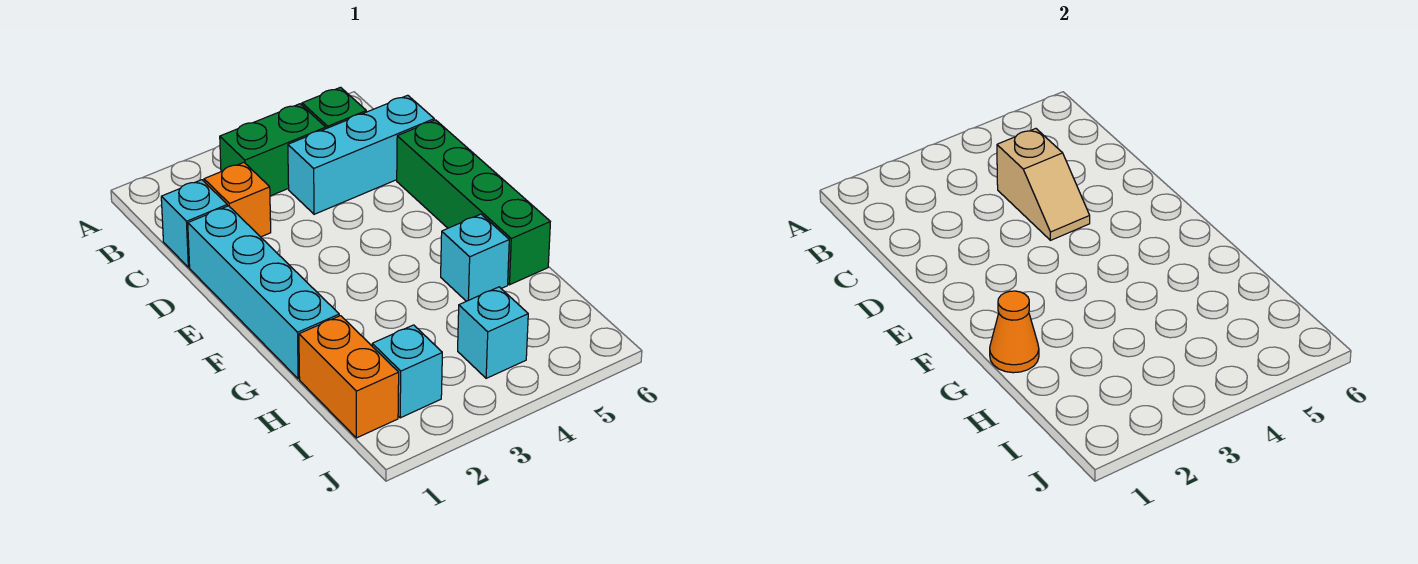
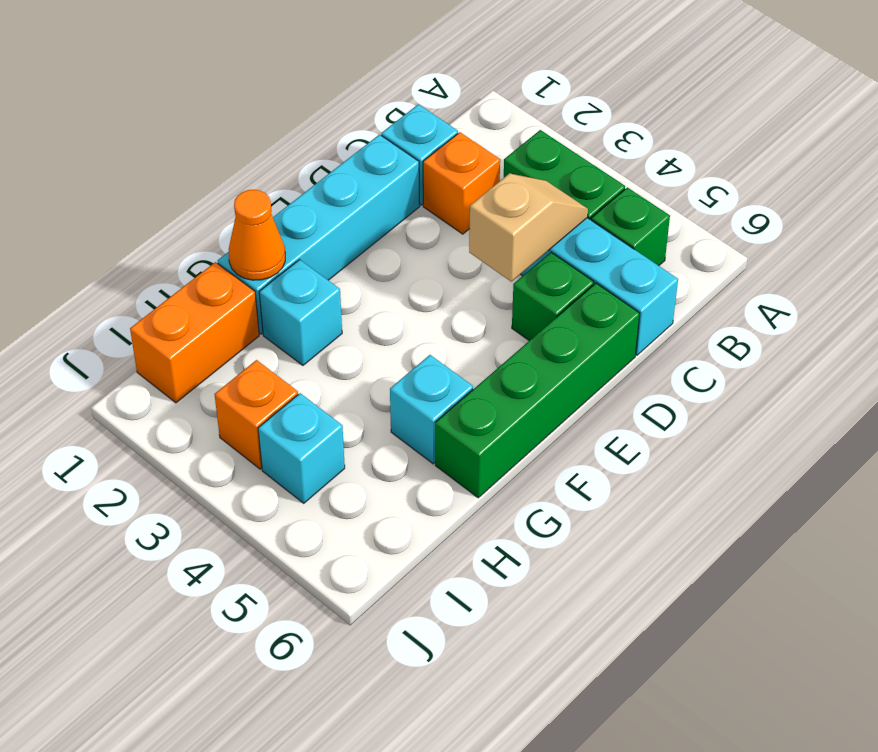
tan slope C4:D4 level 2 top C -> tan slope C4:D4 level 2 top D
none -> green brick D5 level 1
cyan brick I2 level 1 -> cyan brick G2 level 1
none -> orange brick I3 level 1

